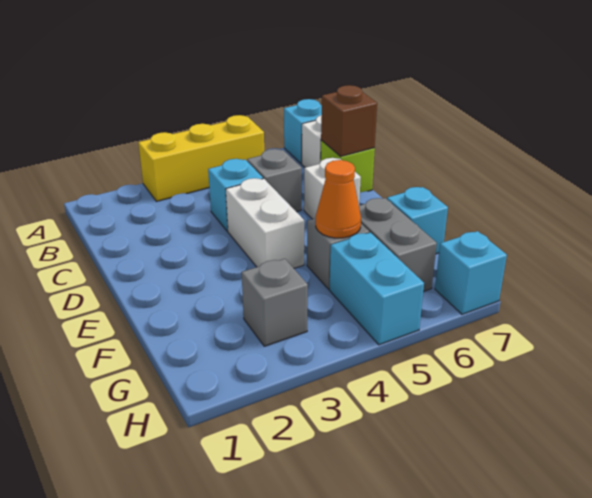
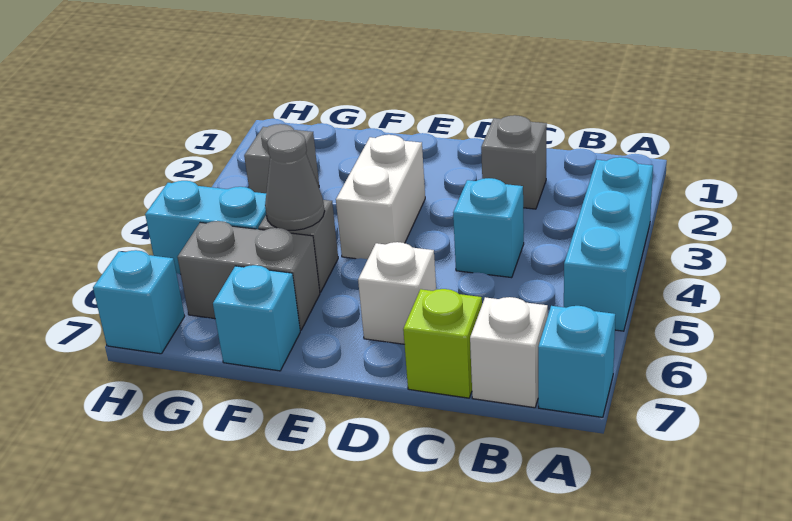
yellow brick A3:A5 level 1 -> cyan brick A3:A5 level 1
grey brick C5 level 1 -> grey brick C2 level 1
brown brick C7 level 2 -> none
white brick D4:E4 level 1 -> white brick E3:E4 level 1
orange cone F5 level 2 -> grey cone F5 level 2

